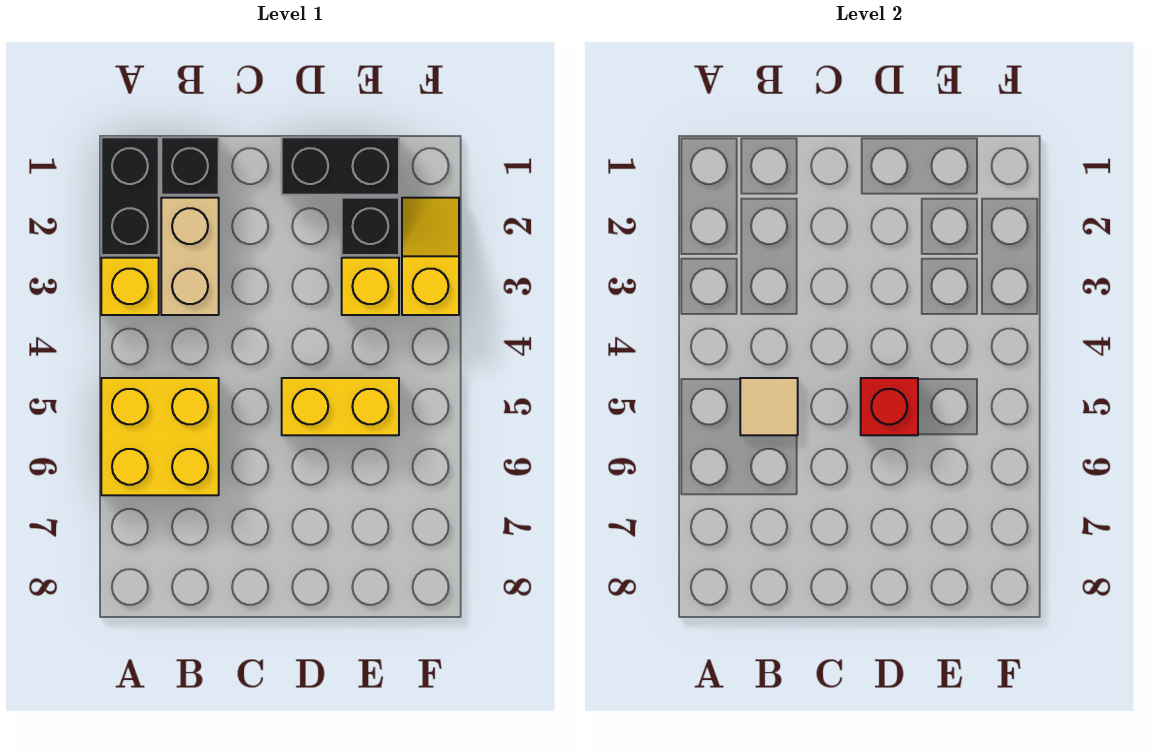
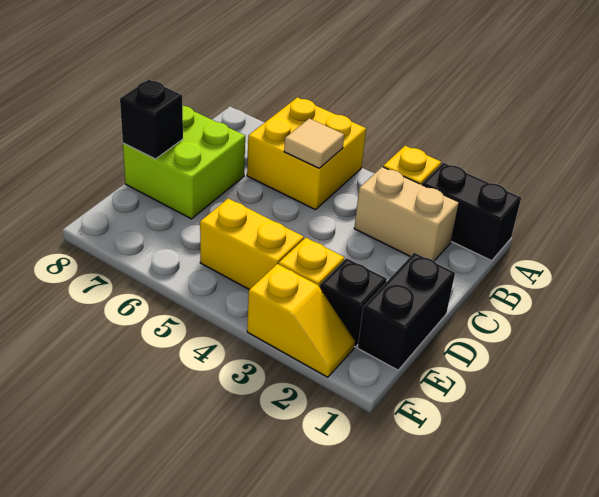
black brick B1 level 1 -> black brick D8 level 2
none -> lime brick C7:D8 level 1
yellow brick D5:E5 level 1 -> yellow brick E4:E5 level 1
red brick D5 level 2 -> none

